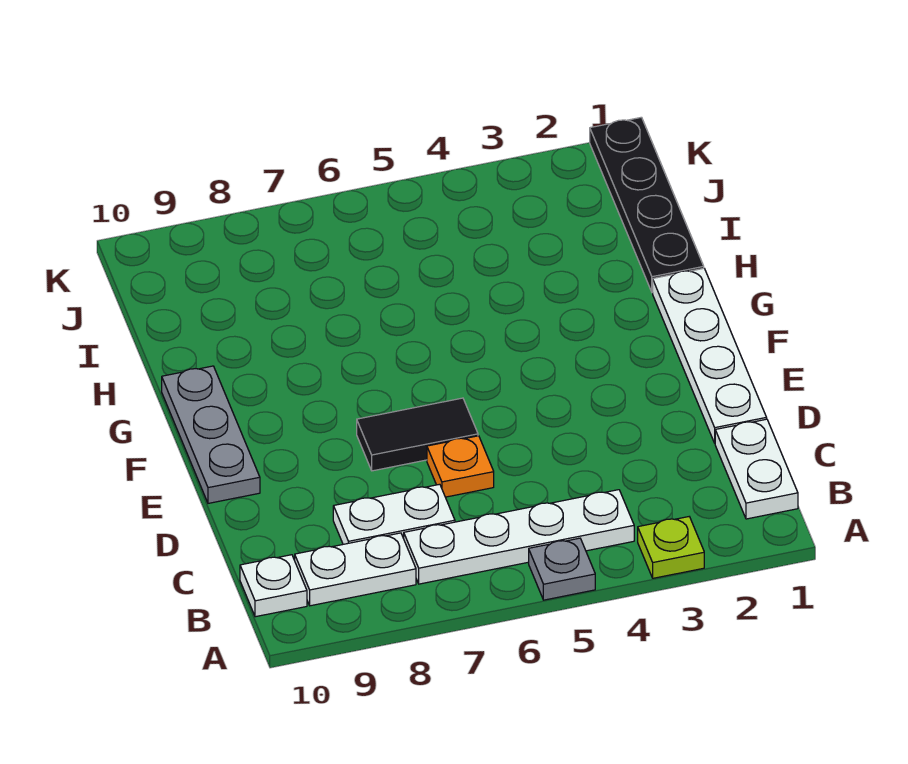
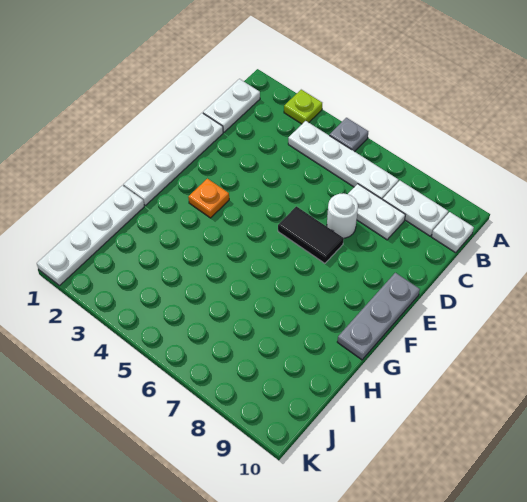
orange plate D6 level 1 -> orange plate F3 level 1
none -> white round brick D7 level 1
black plate H1:K1 level 1 -> white plate H1:K1 level 1

